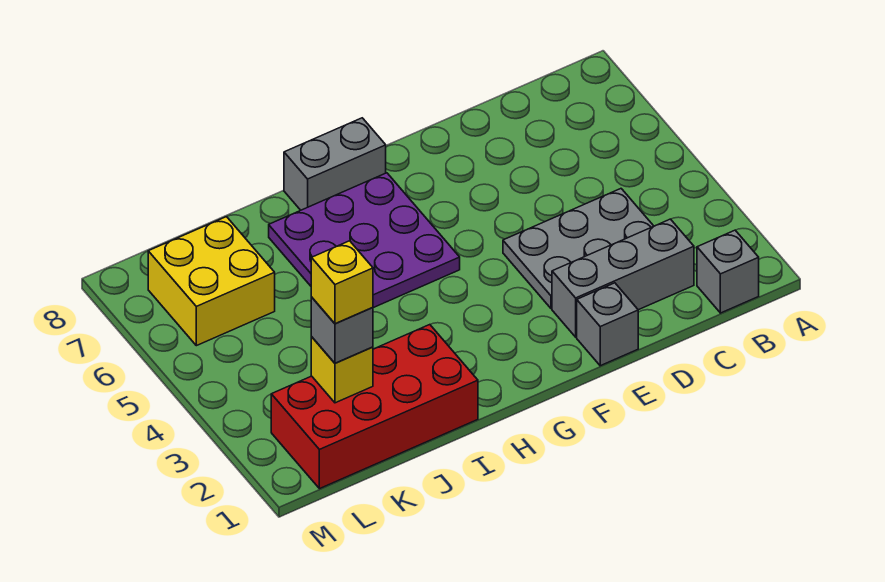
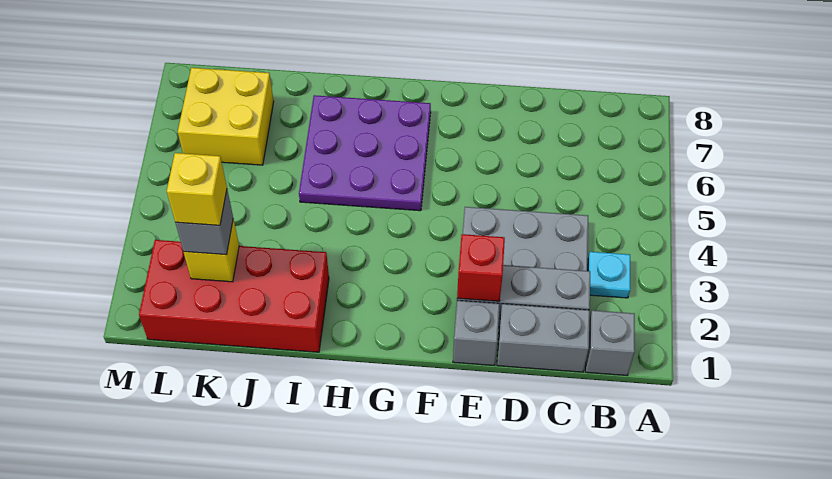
none -> cyan plate B3 level 1
none -> red brick E2 level 2
grey brick G8:H8 level 1 -> grey brick C1:D1 level 1

